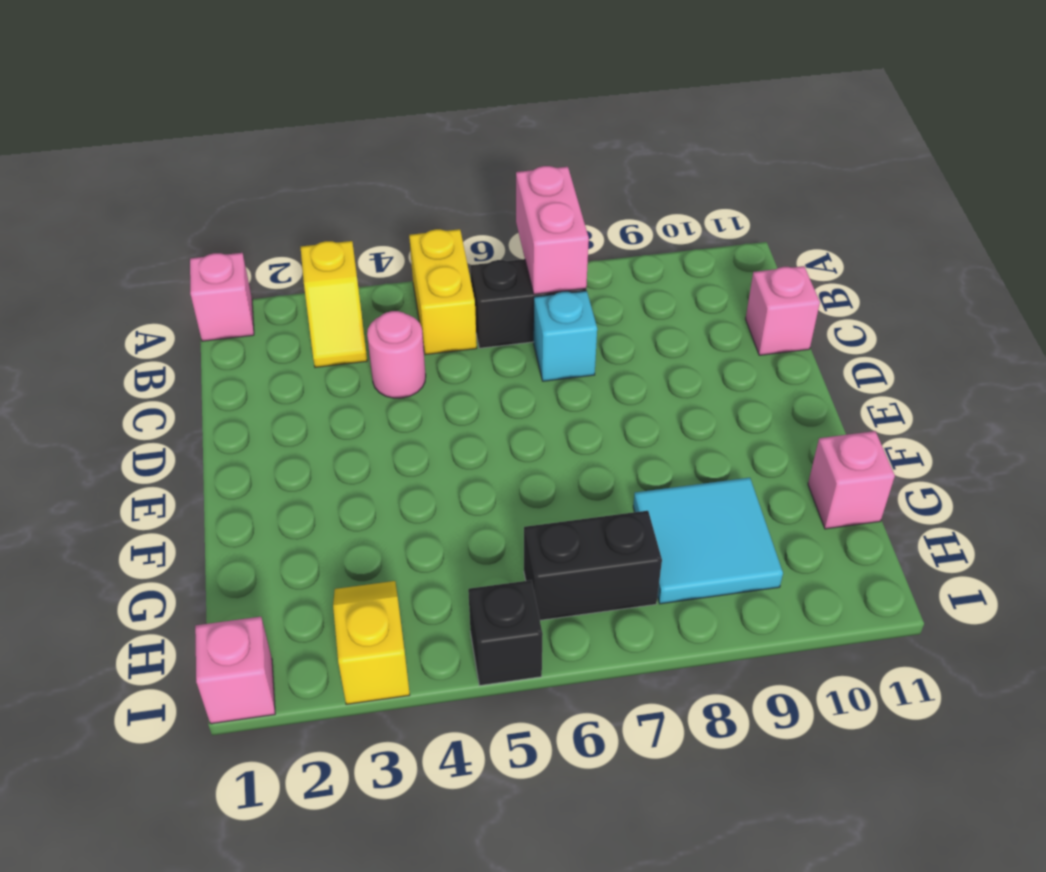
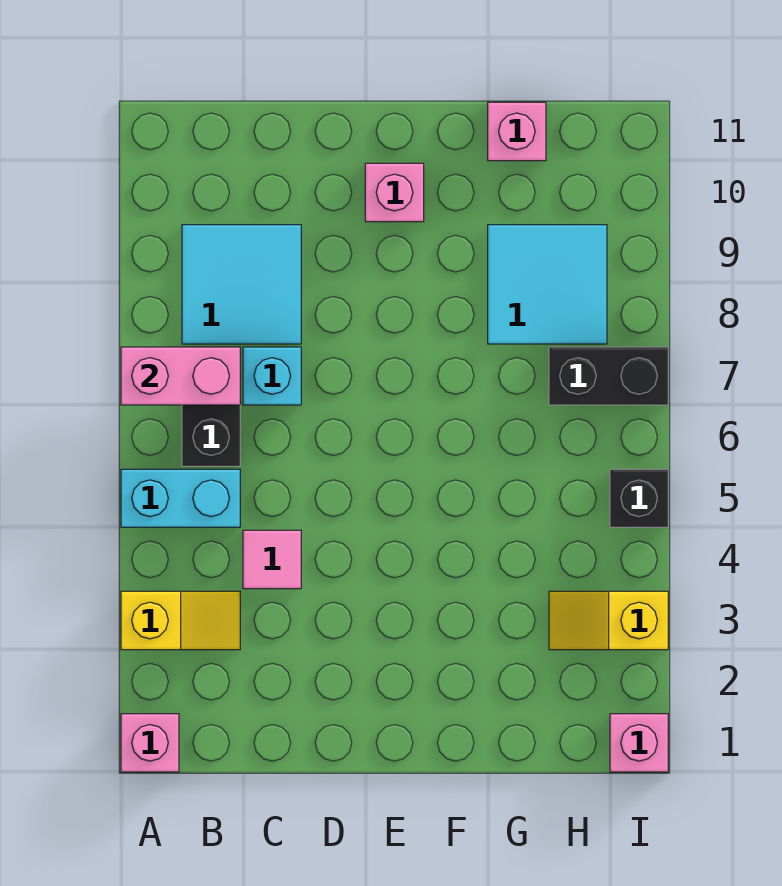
yellow brick A5:B5 level 1 -> cyan brick A5:B5 level 1
none -> cyan tile B8:C9 level 1
pink round brick C4 level 1 -> pink tile C4 level 1
pink brick C11 level 1 -> pink brick E10 level 1
black brick H6:H7 level 1 -> black brick H7:I7 level 1

